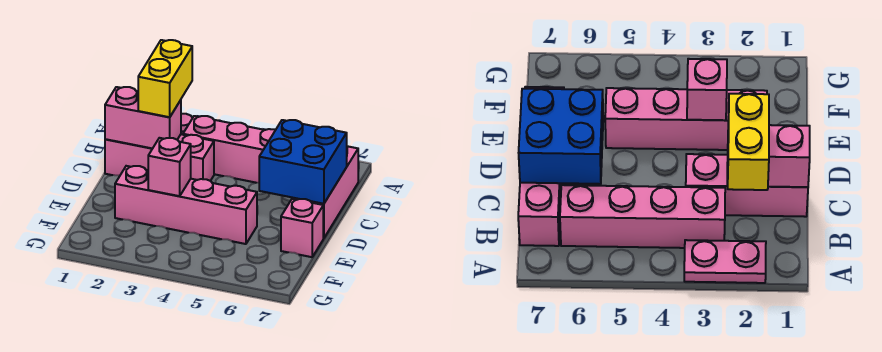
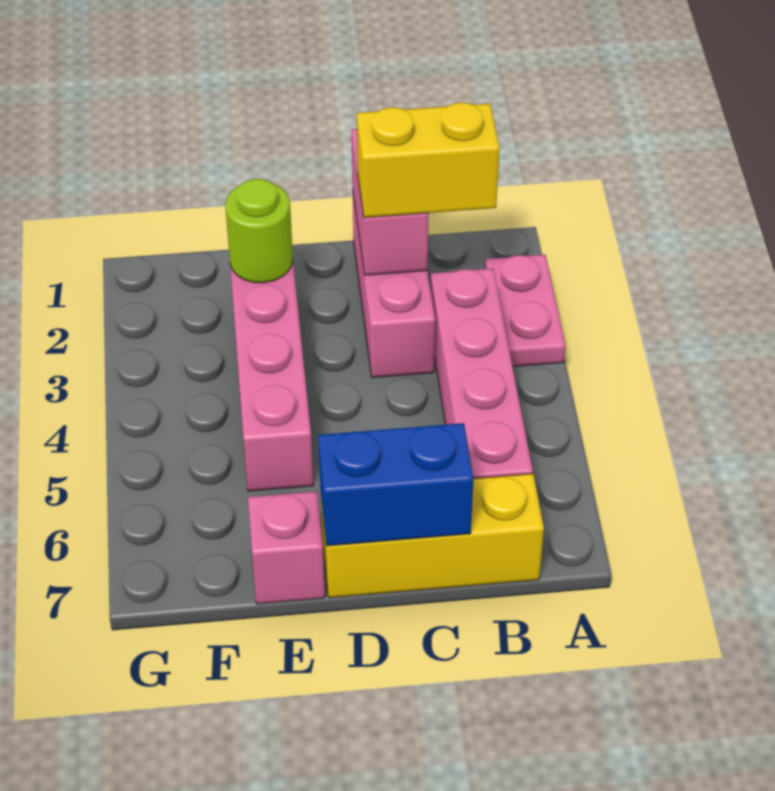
pink brick B7:D7 level 1 -> yellow brick B7:D7 level 1
blue brick C6:D7 level 2 -> blue brick C7:D7 level 2
none -> lime round brick E2 level 2
pink brick E3 level 2 -> none

